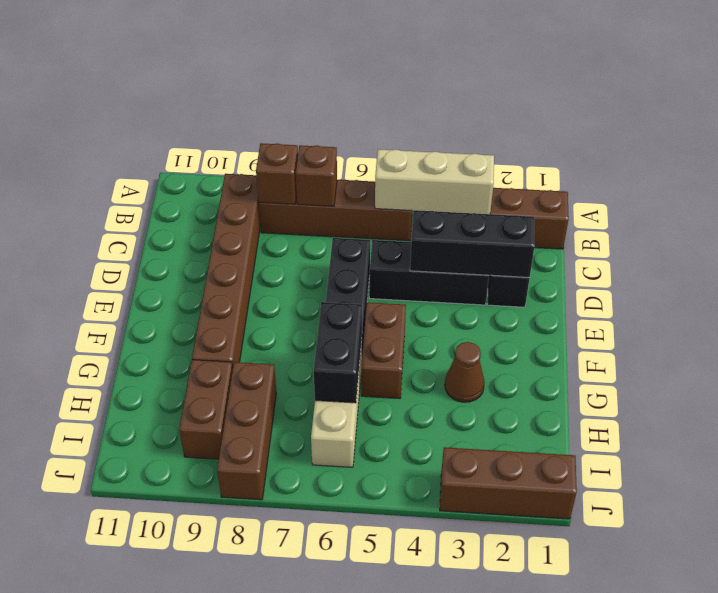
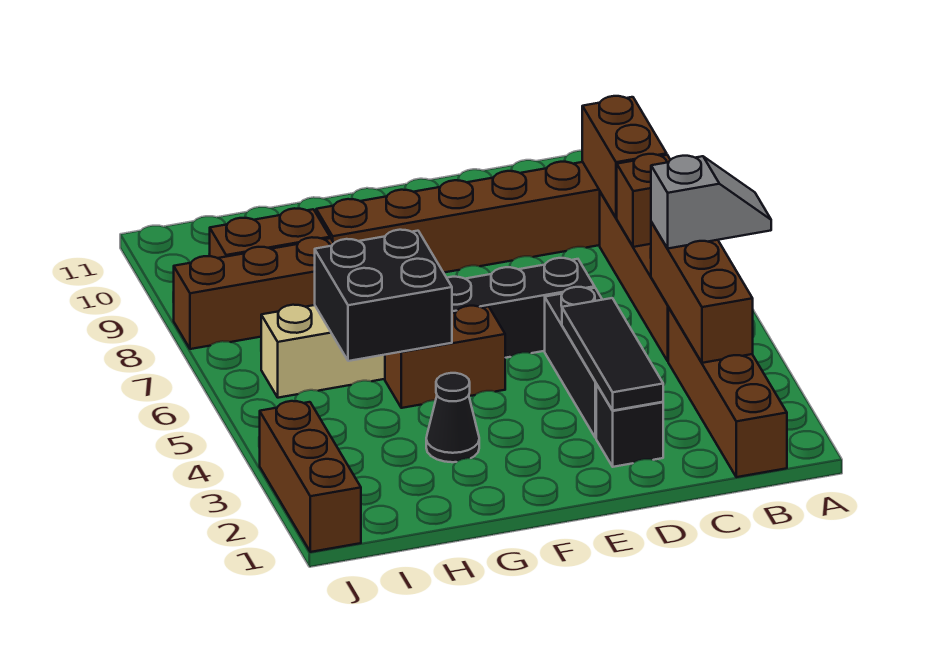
none -> grey slope A5:B5 level 3 top B
tan brick B3:B5 level 2 -> brown brick B3:B5 level 2
brown brick B8 level 2 -> brown brick B8:B9 level 2
black brick D2:D4 level 2 -> black tile D2:D4 level 2
brown cone G3 level 1 -> black cone G3 level 1
black brick G6:H6 level 2 -> black brick G5:H6 level 2

